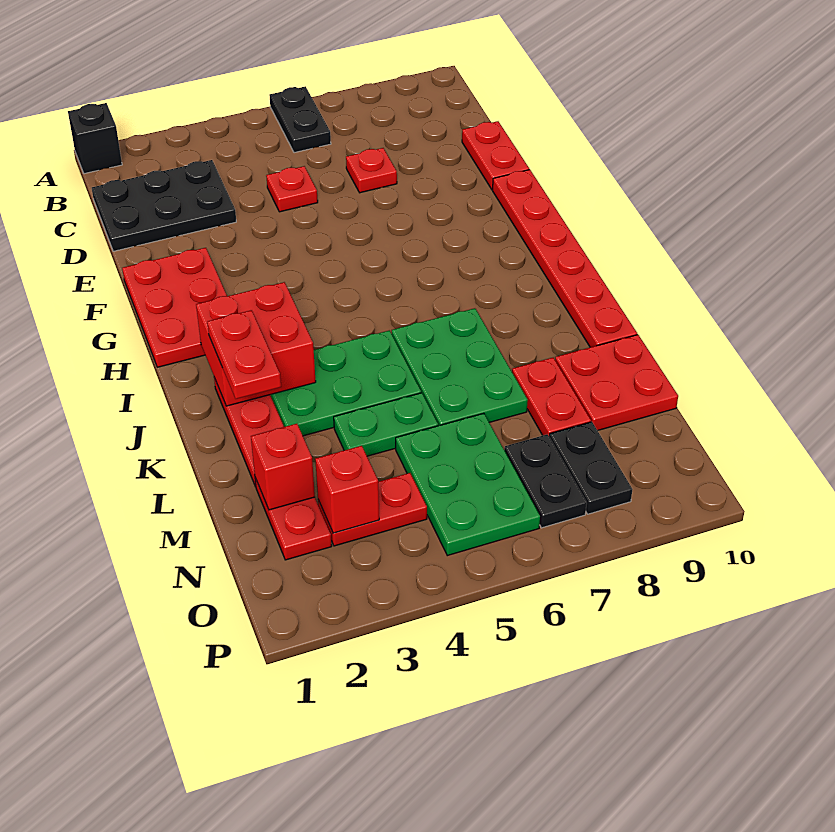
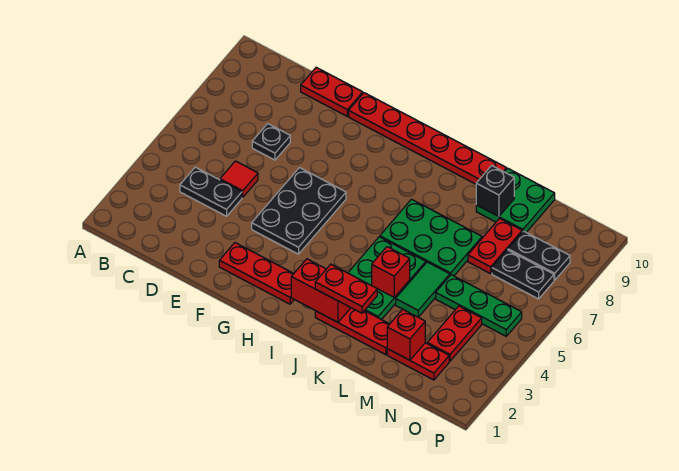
black brick A1 level 1 -> black brick L9 level 2
black plate A6:B6 level 1 -> black plate C4:D4 level 1
black plate C1:D3 level 1 -> black plate F4:G6 level 1
red plate D5 level 1 -> red tile D5 level 1
red plate D7 level 1 -> black plate D7 level 1
red plate F1:H2 level 1 -> red plate F2:H2 level 1
red brick I2:J3 level 2 -> red brick I2:J2 level 2
green plate L4:L5 level 1 -> green tile L4:L5 level 1
red plate L8:M8 level 1 -> red plate M7:M8 level 1
red plate L9:M10 level 1 -> green plate L9:M10 level 1
green plate M5:O6 level 1 -> green plate M5:O5 level 1
red brick N3 level 2 -> red brick K4 level 2

